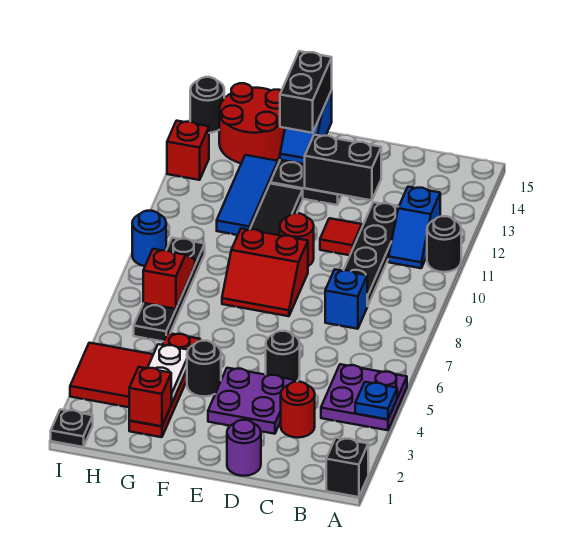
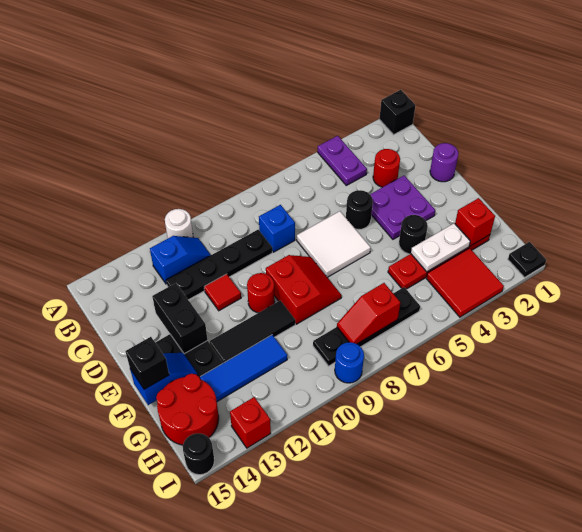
purple plate A4:B5 level 1 -> purple plate A4:B4 level 1
blue plate A4 level 2 -> none
black round brick A11 level 1 -> white round brick A11 level 1
none -> white tile D6:E7 level 1
black brick F14:F15 level 3 -> black brick F15 level 3

